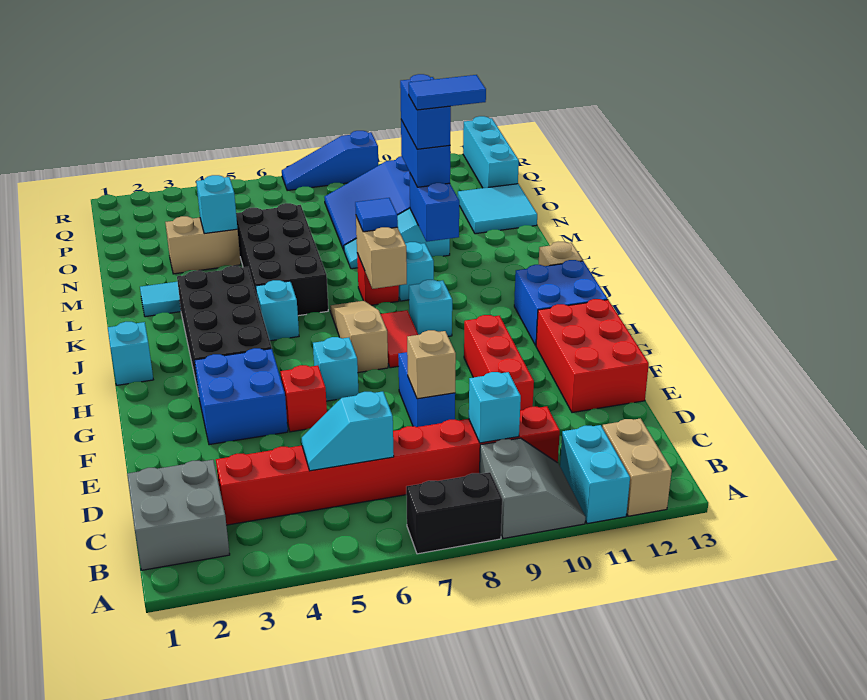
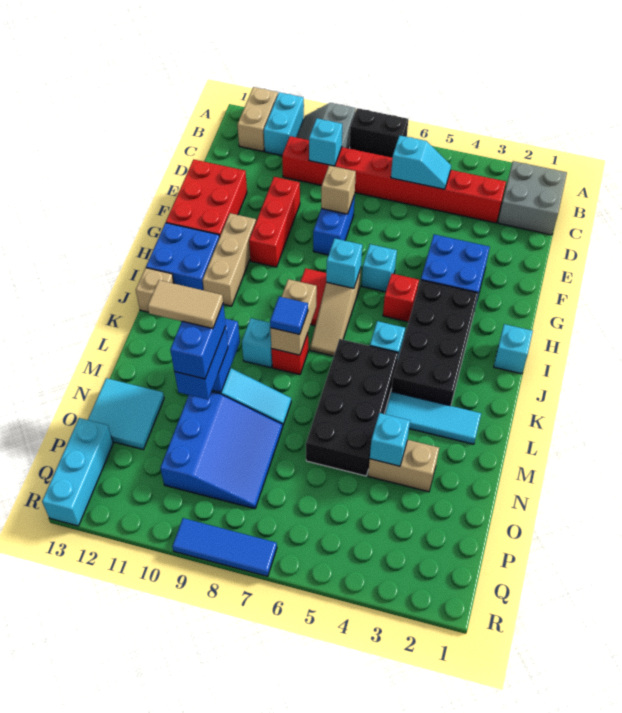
red brick F5 level 1 -> red brick H5 level 1
none -> tan brick G11:I11 level 1
cyan brick I9 level 1 -> cyan brick H7 level 2
blue tile M10:M11 level 5 -> tan tile M10:M11 level 5
blue slope R7:R9 level 1 top 9 -> blue tile R7:R9 level 1

